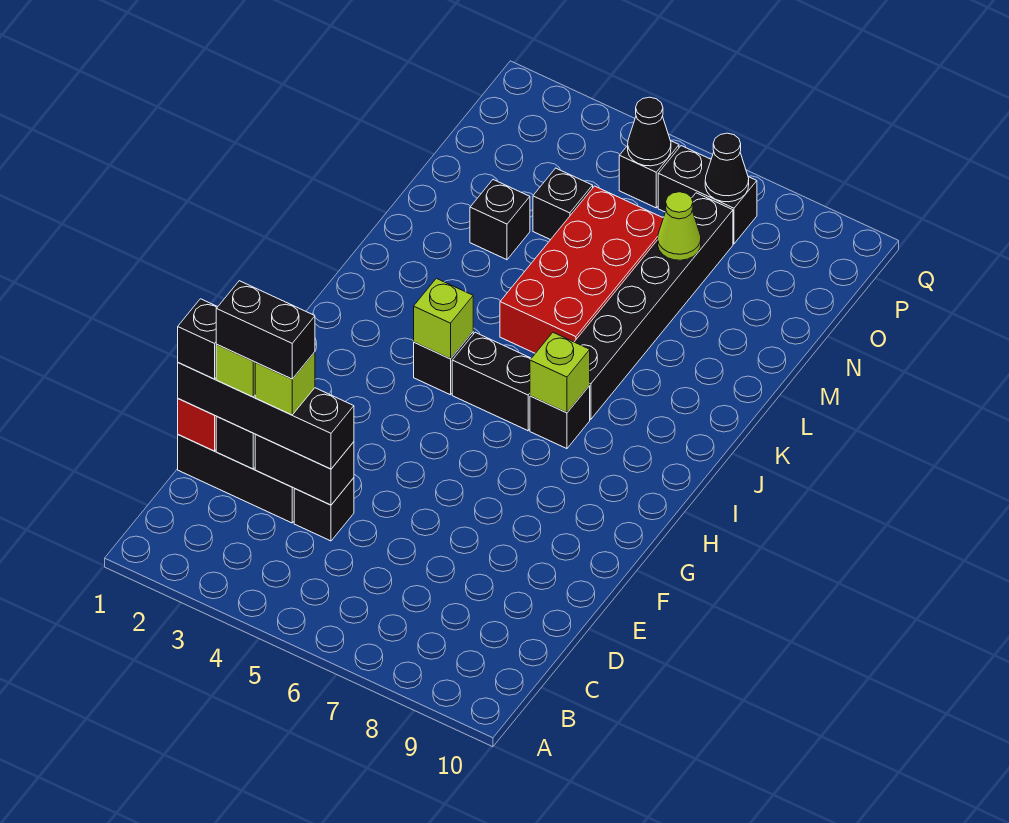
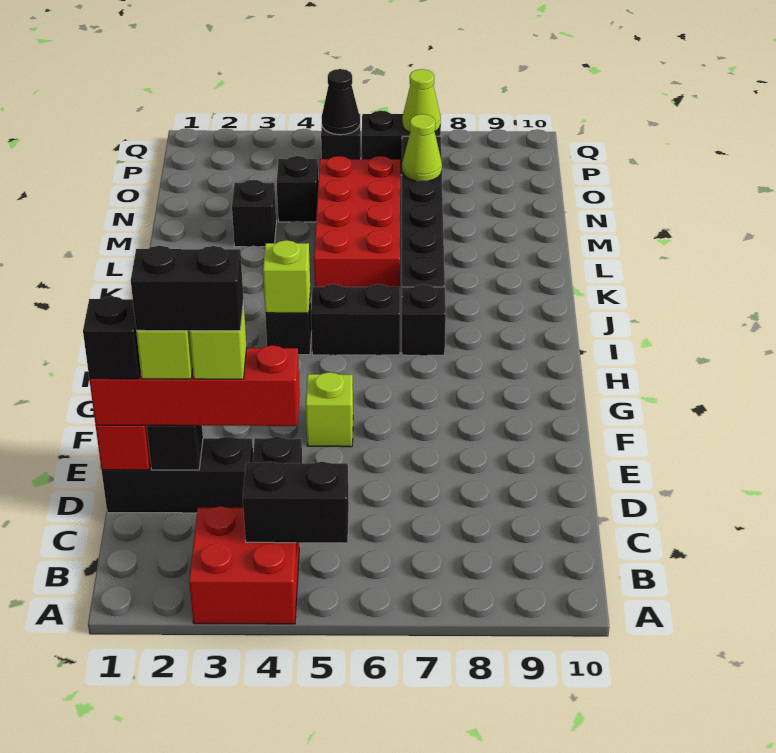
none -> red brick A3:B4 level 1
black brick D1:D4 level 3 -> red brick D1:D4 level 3
black brick D3:D4 level 2 -> black brick B4:B5 level 2
lime brick I7 level 2 -> lime brick F5 level 1
black cone P7 level 2 -> lime cone P7 level 2

